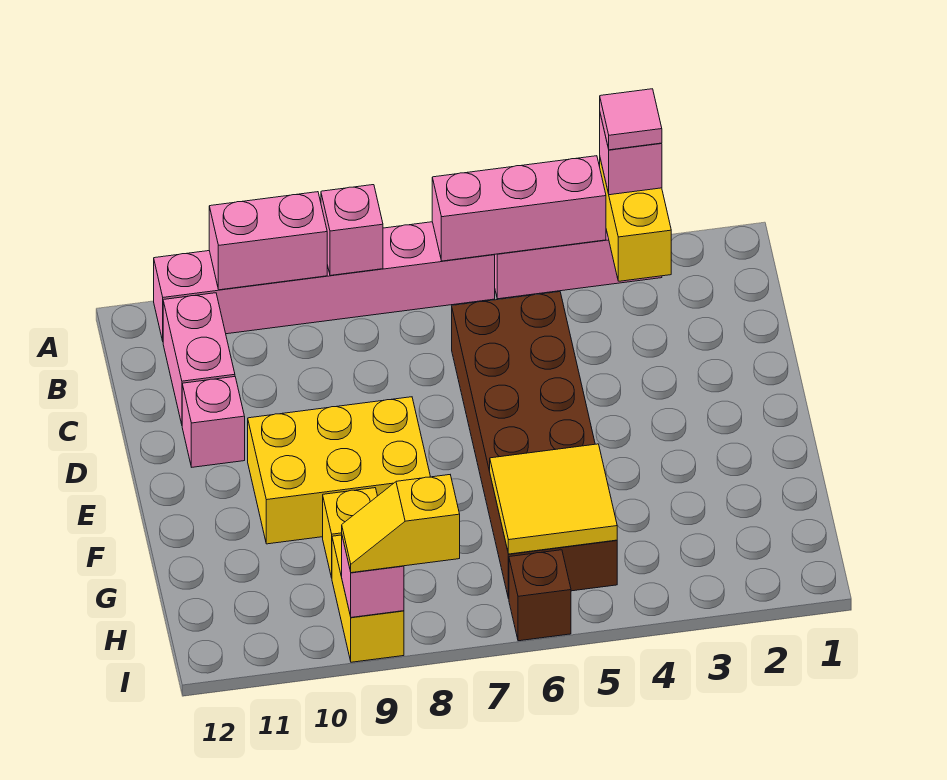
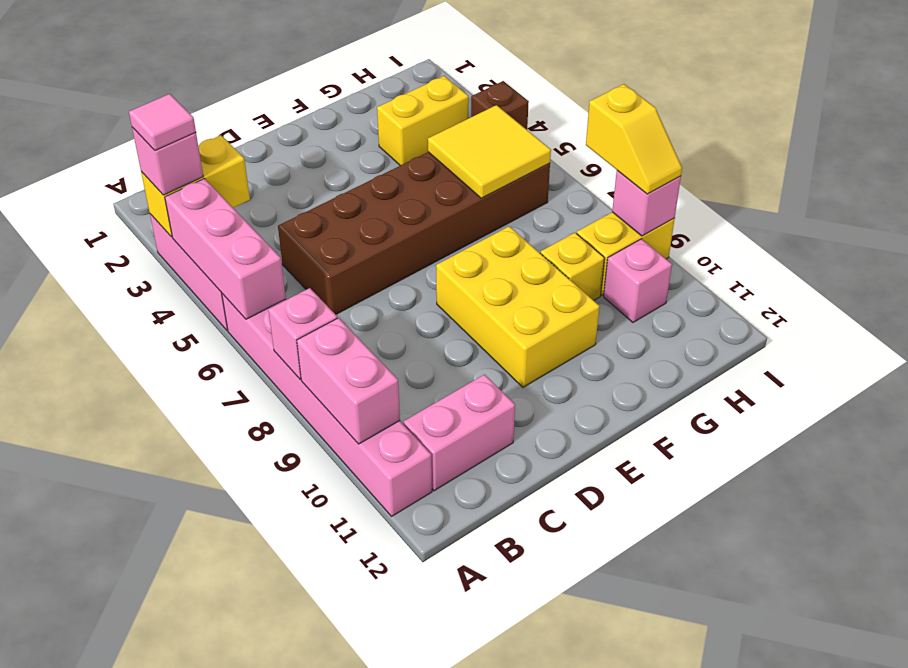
pink brick D11 level 1 -> pink brick H10 level 1
none -> yellow brick G3:H3 level 1
brown brick I6 level 1 -> brown brick I4 level 1

